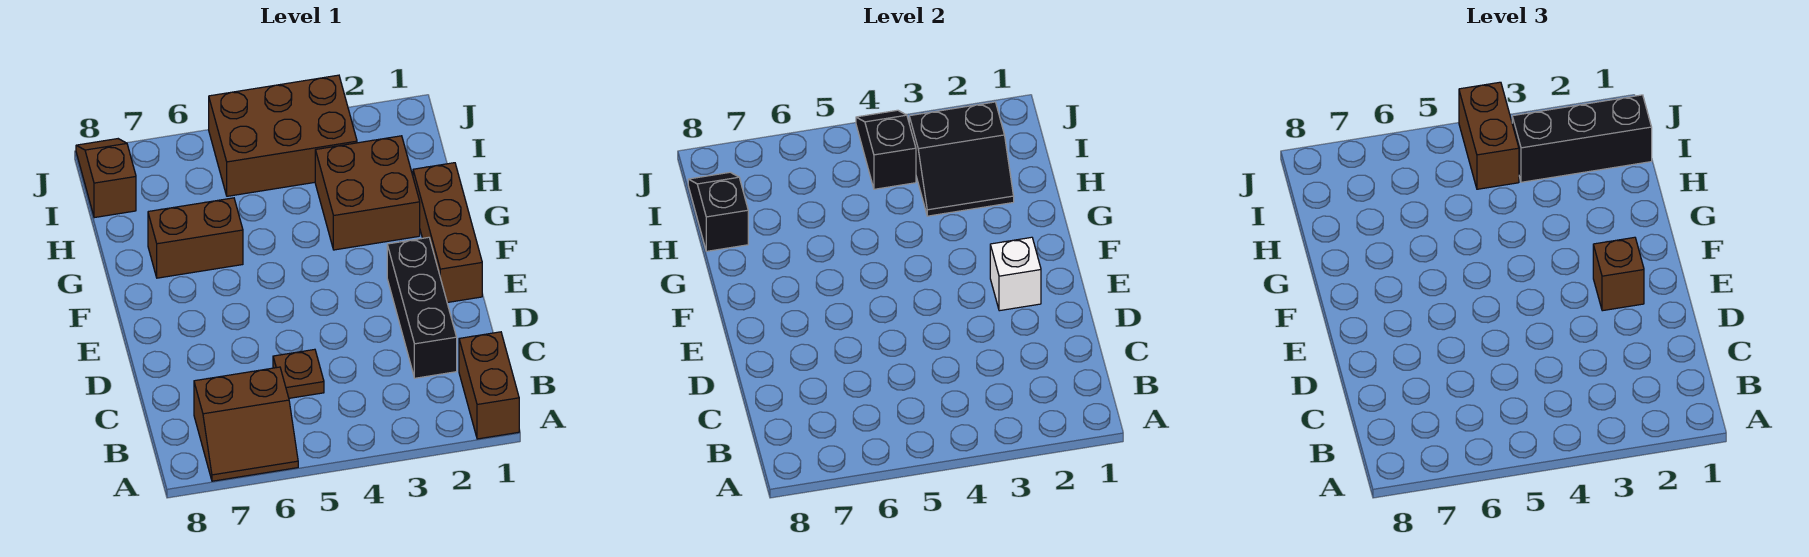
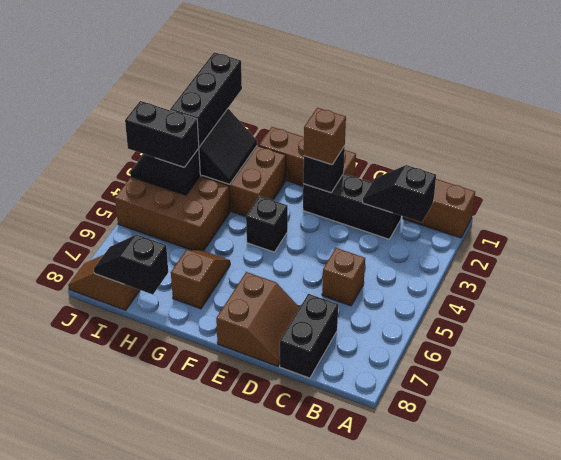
brown slope A6:B7 level 1 top B -> brown slope D7:E8 level 1 top E
none -> black slope B2:C2 level 2 top B
brown plate C5 level 1 -> brown brick C5 level 1
none -> black brick C7:C8 level 1
white brick E2 level 2 -> black brick E2 level 2
none -> black brick F4 level 1
brown brick G6:G7 level 1 -> brown slope G6:G7 level 1 top 7
brown brick I3:J5 level 1 -> brown brick H4:J5 level 1
brown brick I4:J4 level 3 -> black brick I4:J4 level 3

